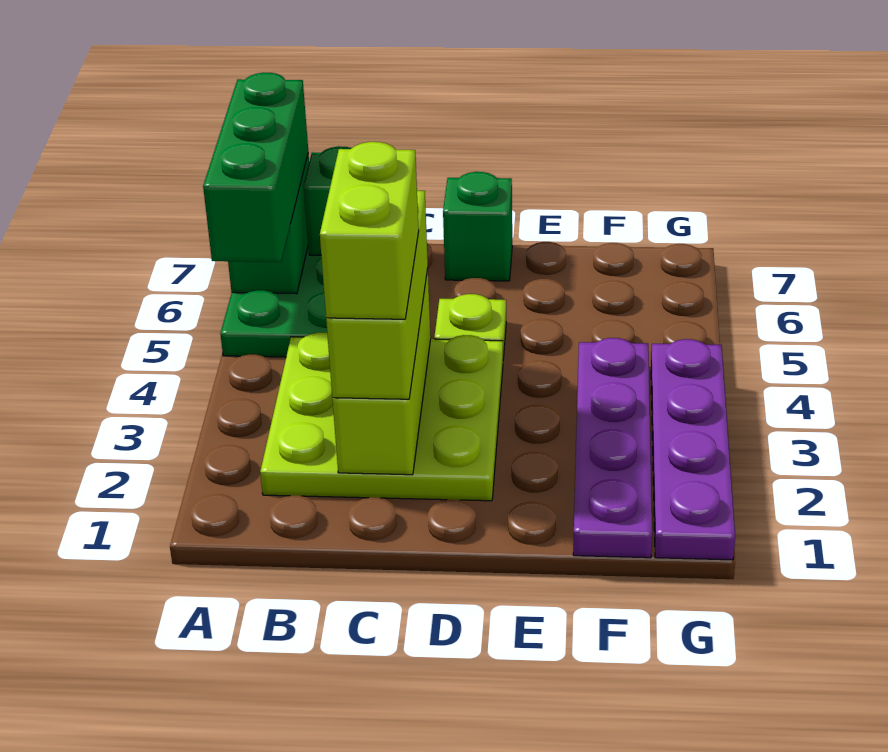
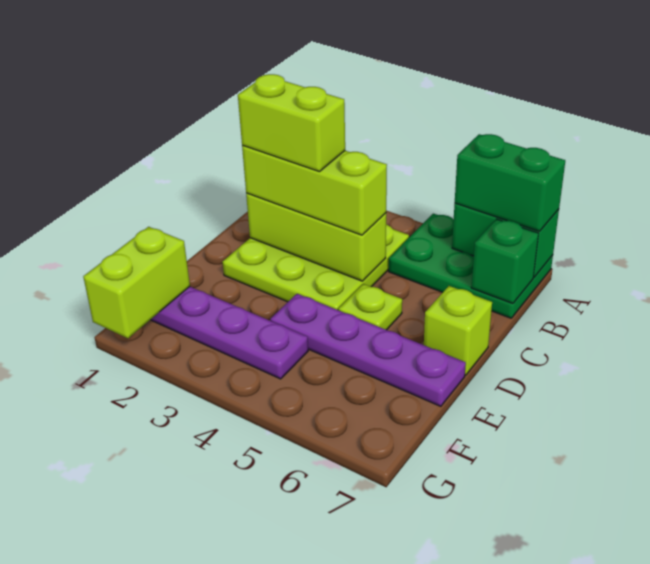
green brick A5:A7 level 3 -> green brick A6:A7 level 3
green brick D7 level 1 -> lime brick D7 level 1
none -> lime brick F1:G1 level 2
purple plate G1:G4 level 1 -> purple plate E4:E7 level 1

